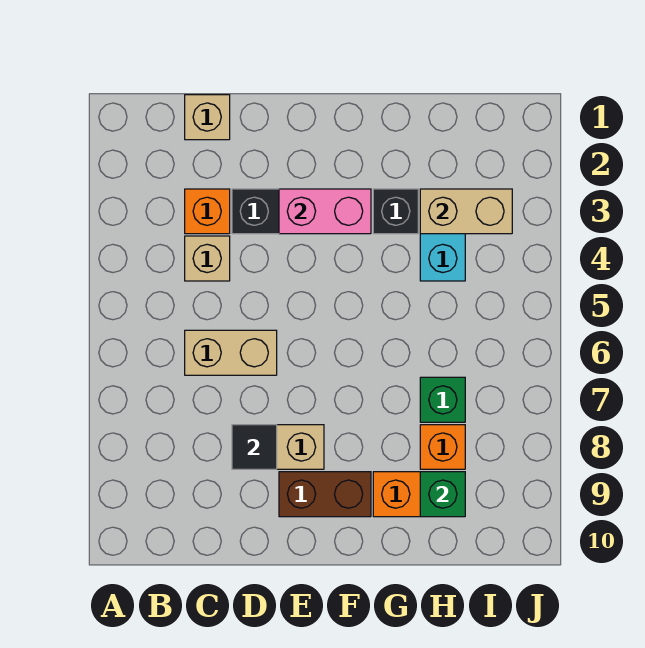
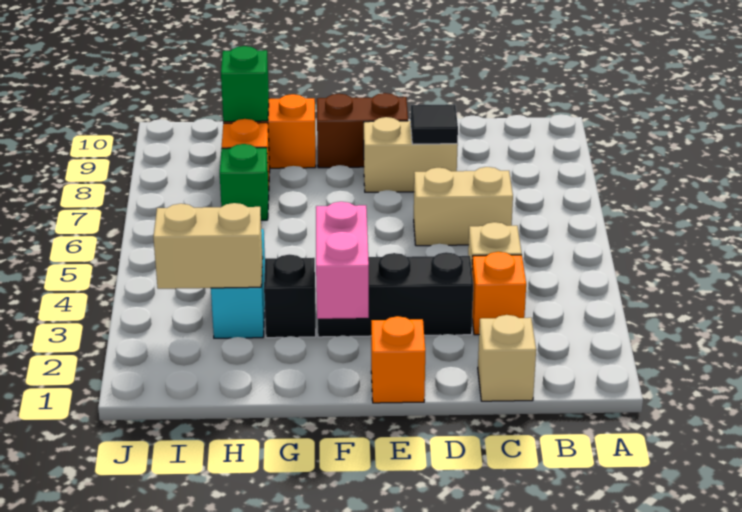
none -> orange brick E1 level 1
pink brick E3:F3 level 2 -> pink brick F2:F3 level 2

